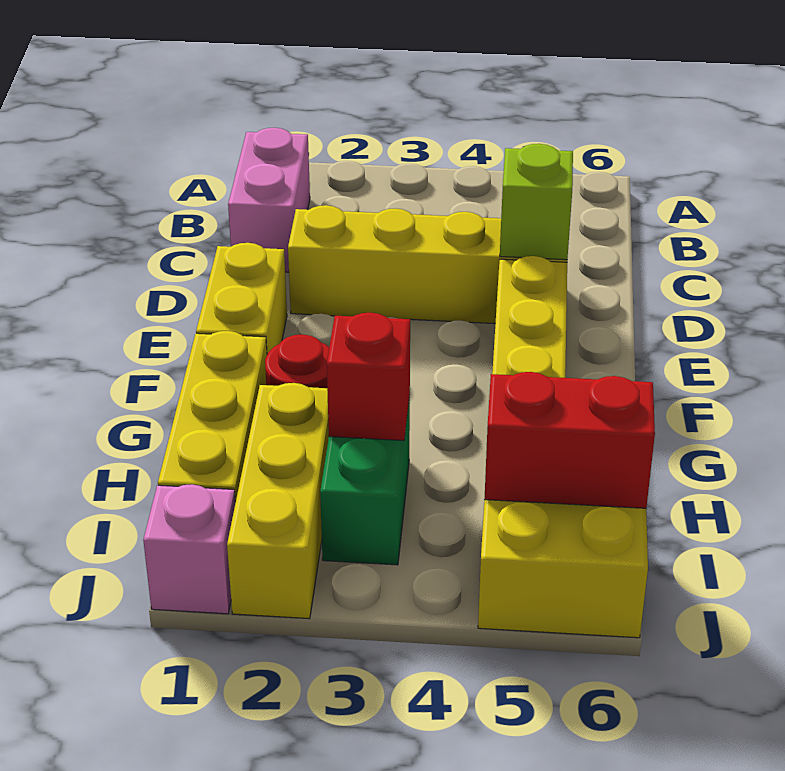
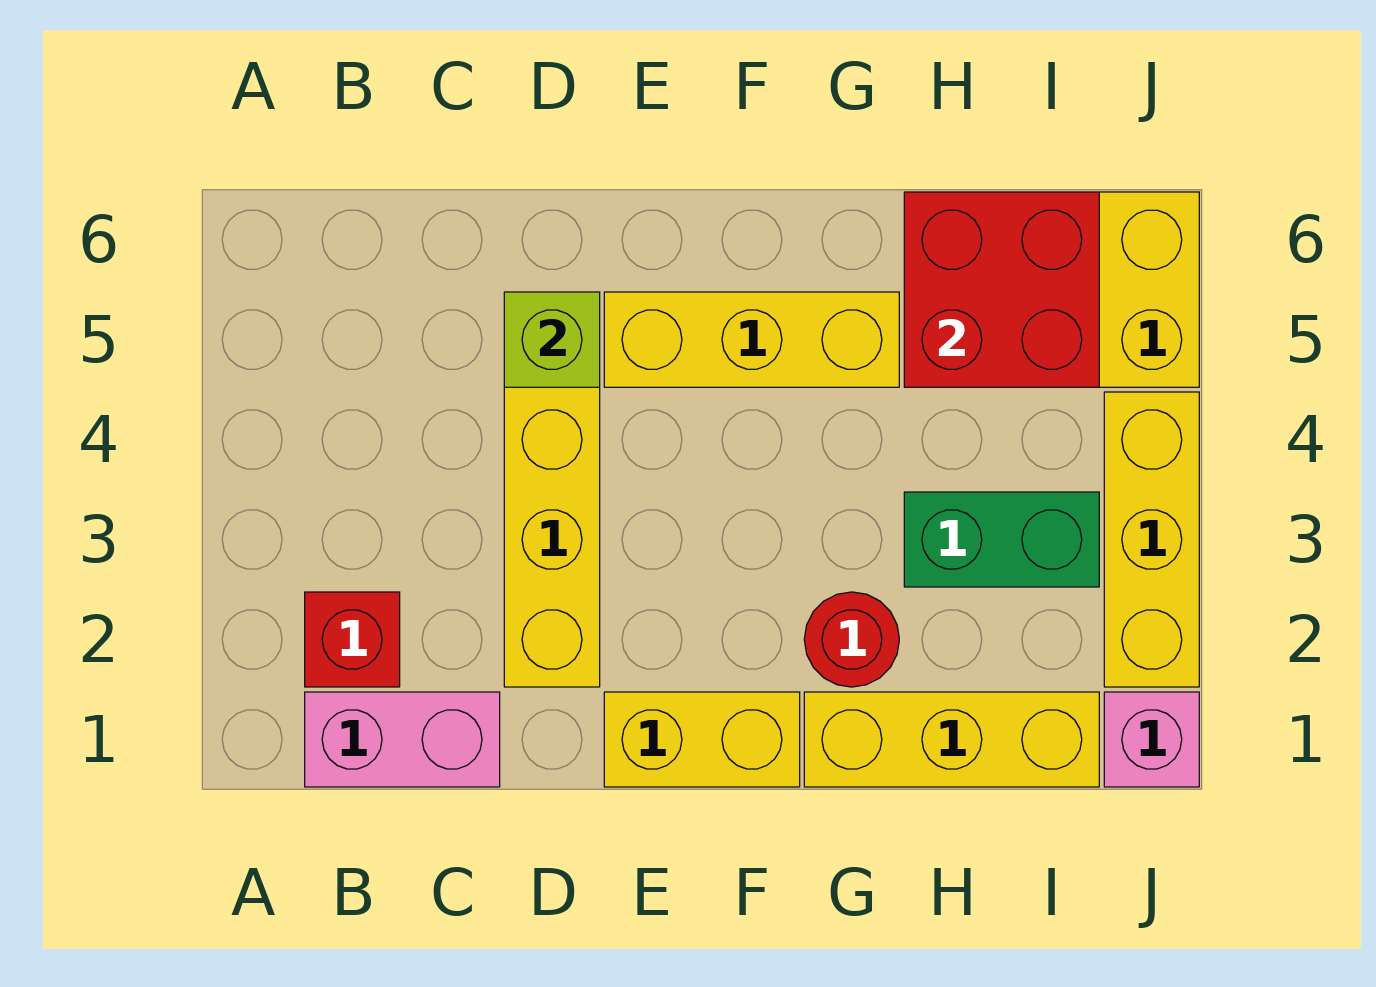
yellow brick H2:J2 level 1 -> yellow brick J2:J4 level 1
red brick H3 level 2 -> red brick B2 level 1
red brick I5:I6 level 2 -> red brick H5:I6 level 2

